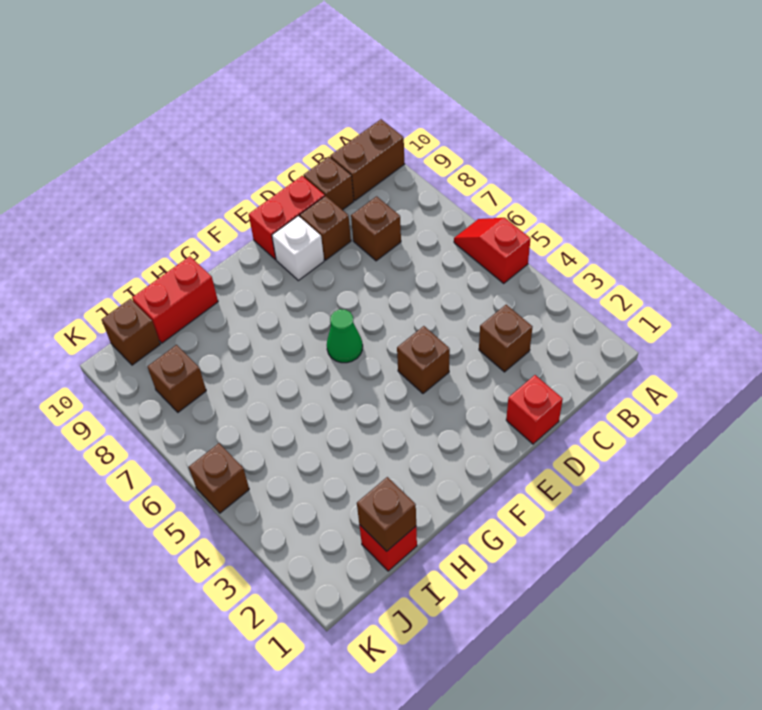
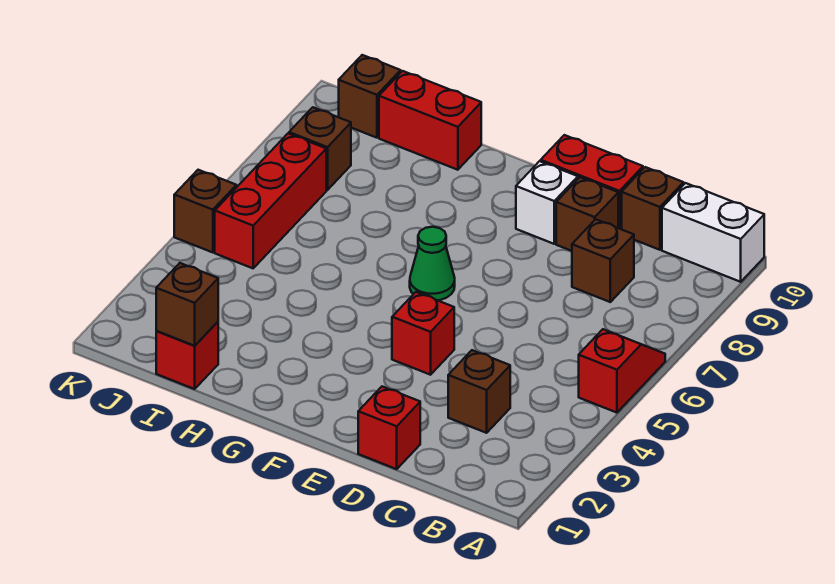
brown brick A10:B10 level 1 -> white brick A10:B10 level 1
brown brick E4 level 1 -> red brick E4 level 1
none -> red brick J5:J7 level 1

